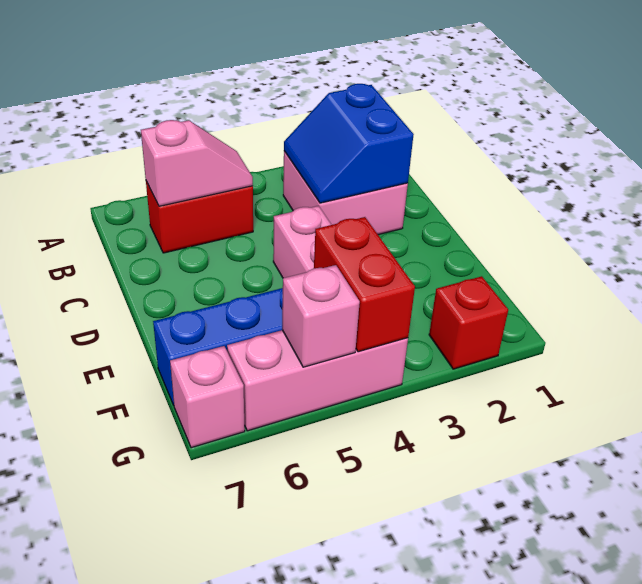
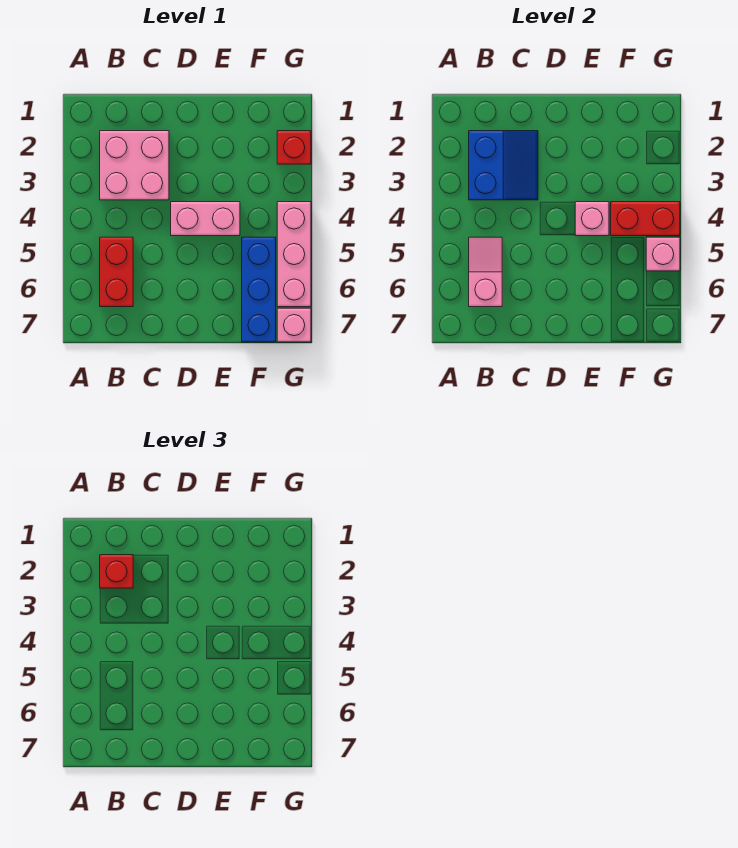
blue slope B2:C3 level 2 top 2 -> blue slope B2:C3 level 2 top B
none -> red brick B2 level 3
none -> pink brick E4 level 2

